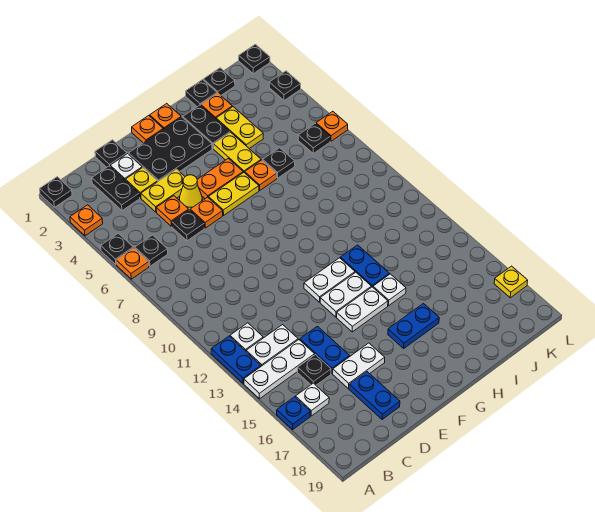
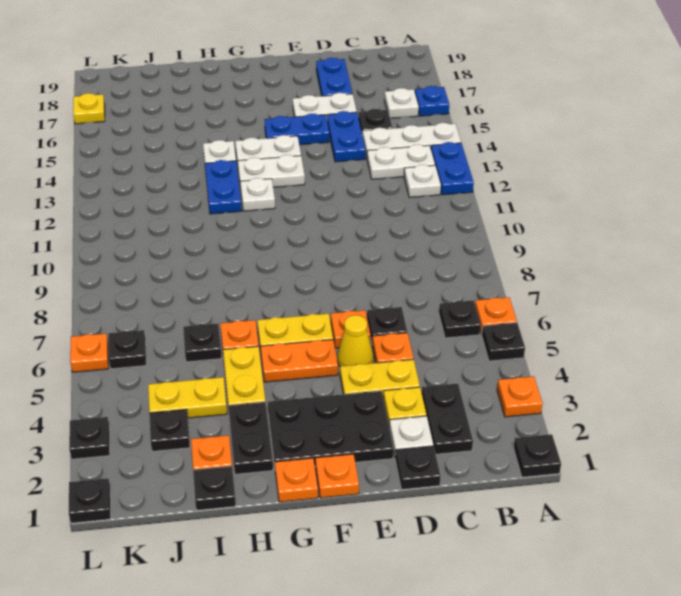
white plate F12:G12 level 1 -> white plate G12 level 1
blue plate G16:H16 level 1 -> blue plate E15:F15 level 1
yellow plate I3:I4 level 1 -> yellow plate I4:J4 level 1
black plate J1 level 1 -> black plate J3 level 1

